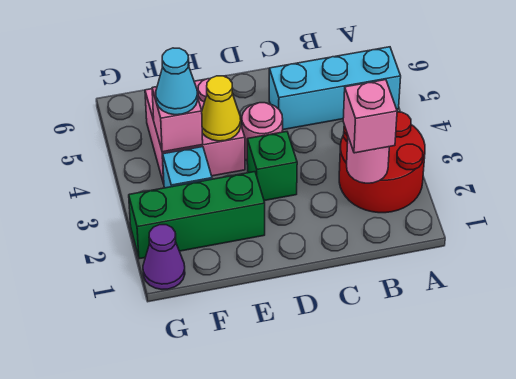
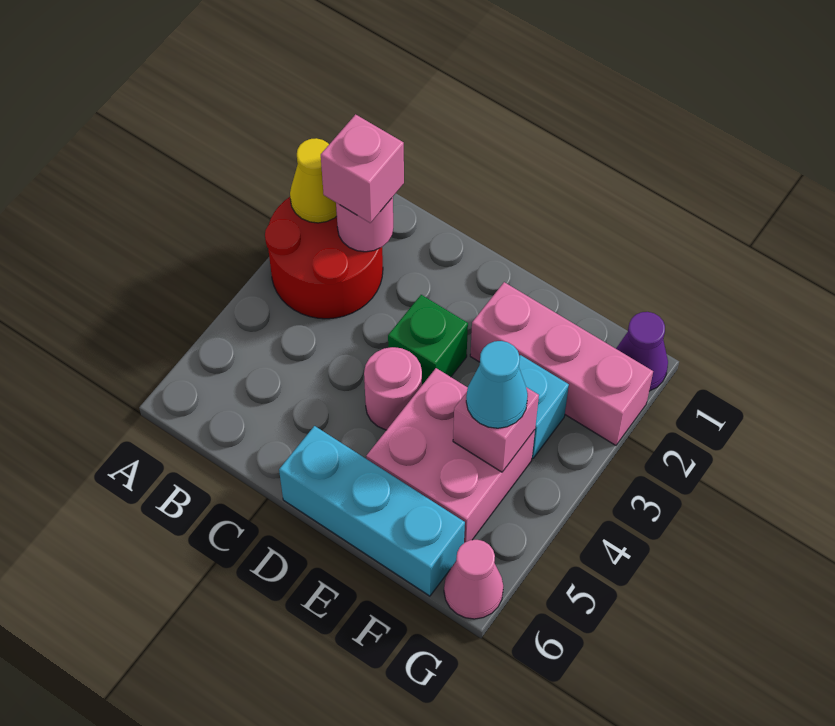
cyan brick A5:C5 level 1 -> cyan brick D6:F6 level 1
green brick E2:G2 level 1 -> pink brick E2:G2 level 1
yellow cone E4 level 2 -> yellow cone A2 level 2
none -> pink cone G6 level 1

